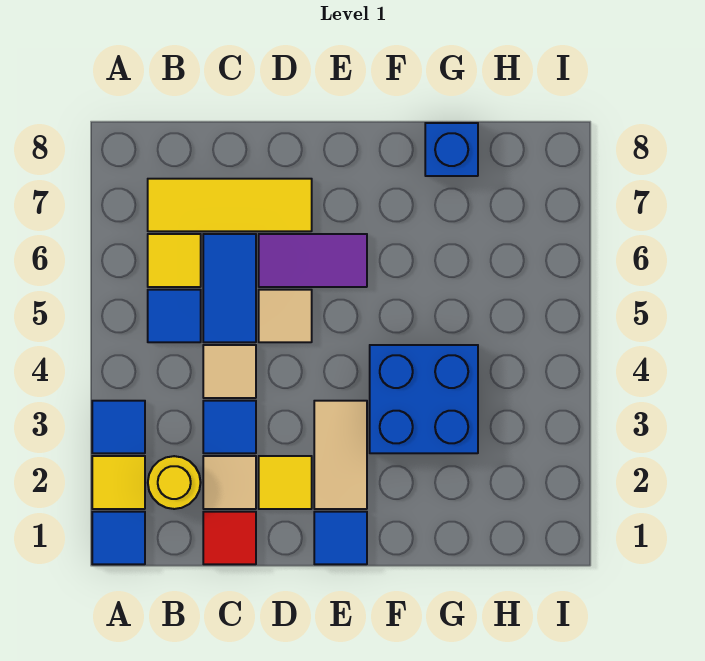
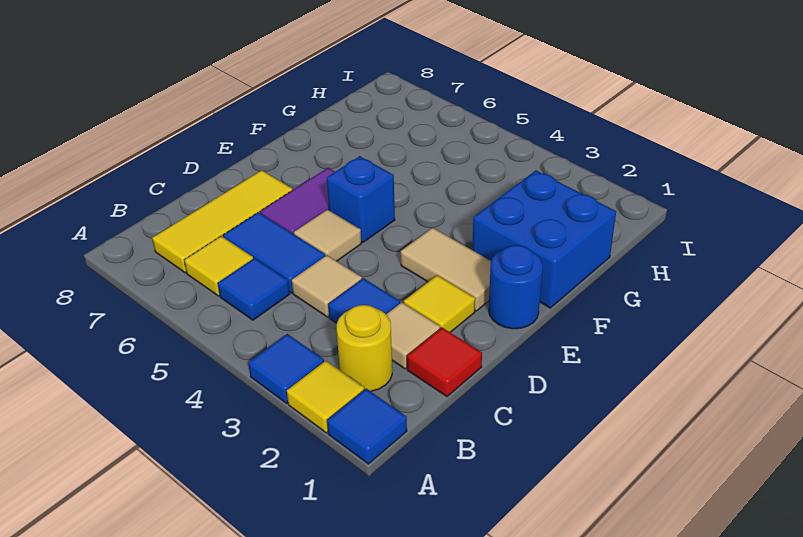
blue tile E1 level 1 -> blue round brick E1 level 1
blue brick F3:G4 level 1 -> blue brick F1:G2 level 1
blue brick G8 level 1 -> blue brick E5 level 1

